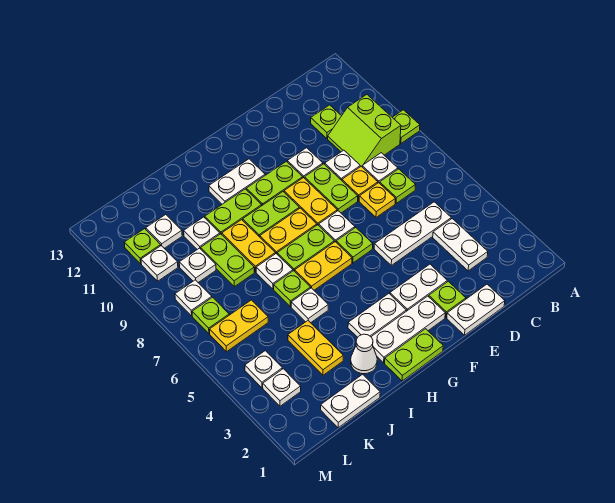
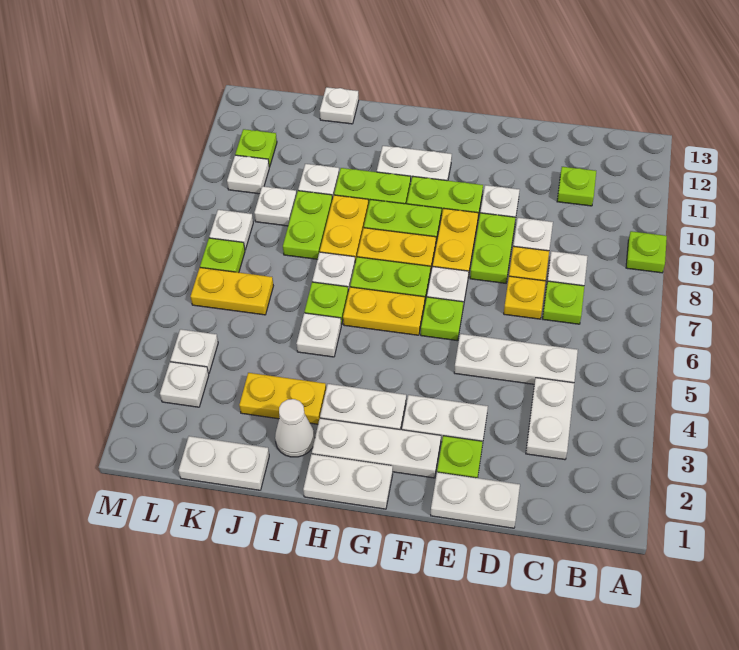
lime slope B9:C10 level 1 top B -> none
lime plate G1:H1 level 1 -> white plate G1:H1 level 1
yellow plate J3:J4 level 1 -> yellow plate I3:J3 level 1
white plate K11 level 1 -> white plate J13 level 1

